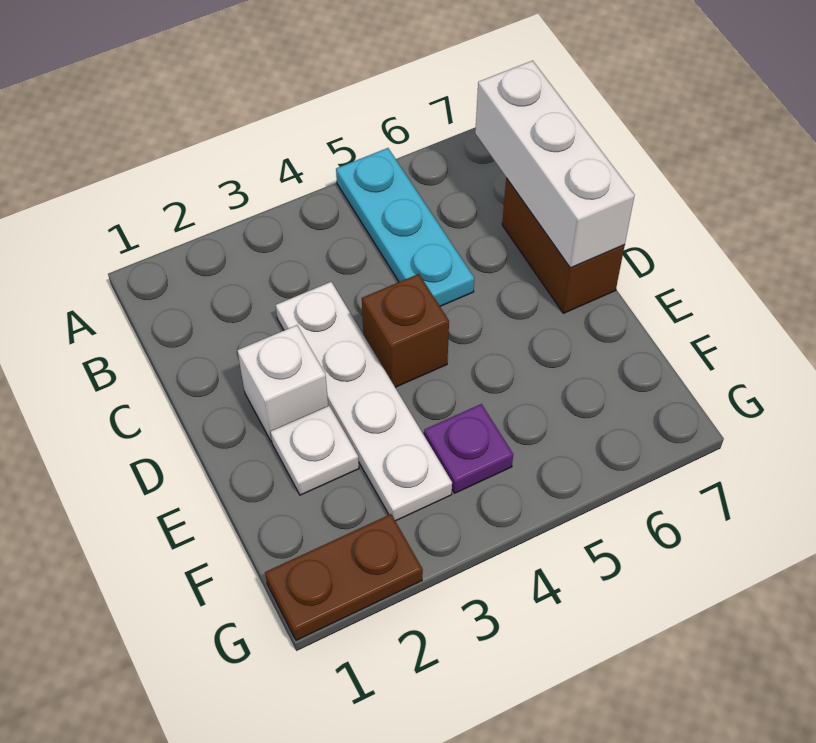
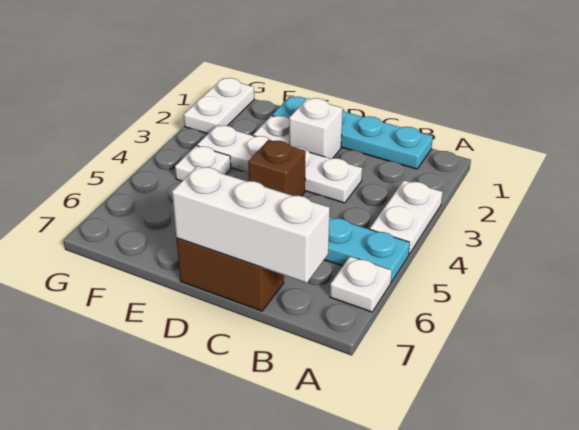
none -> white plate A3:A4 level 1
none -> white plate A6 level 1
none -> cyan plate B1:E1 level 1
purple plate F4 level 1 -> white plate F4 level 1
brown plate G1:G2 level 1 -> white plate G1:G2 level 1

